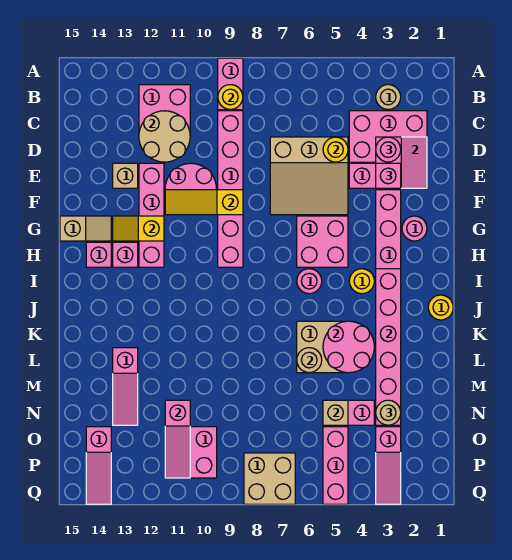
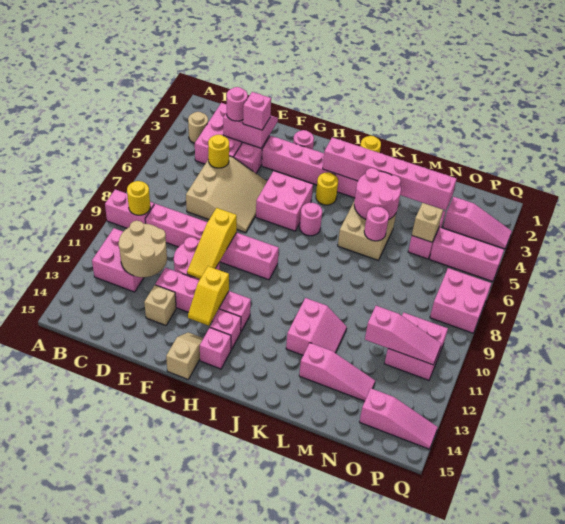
none -> pink slope K11:L12 level 1 top K
tan round brick L6 level 2 -> pink round brick L6 level 2
tan round brick N3 level 3 -> none
tan brick P7:Q8 level 1 -> pink brick P7:Q8 level 1

